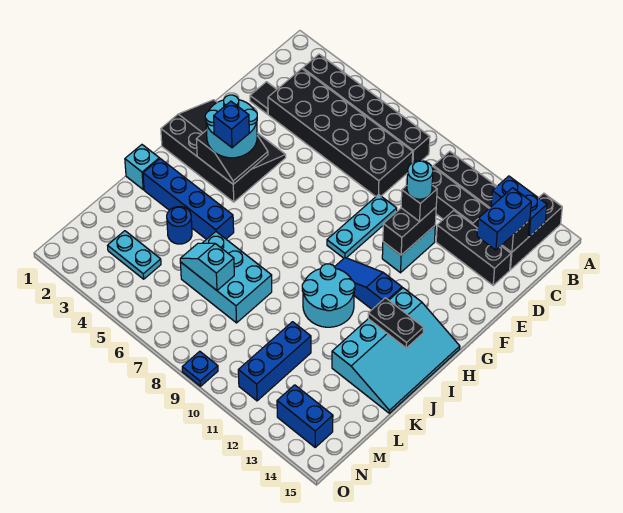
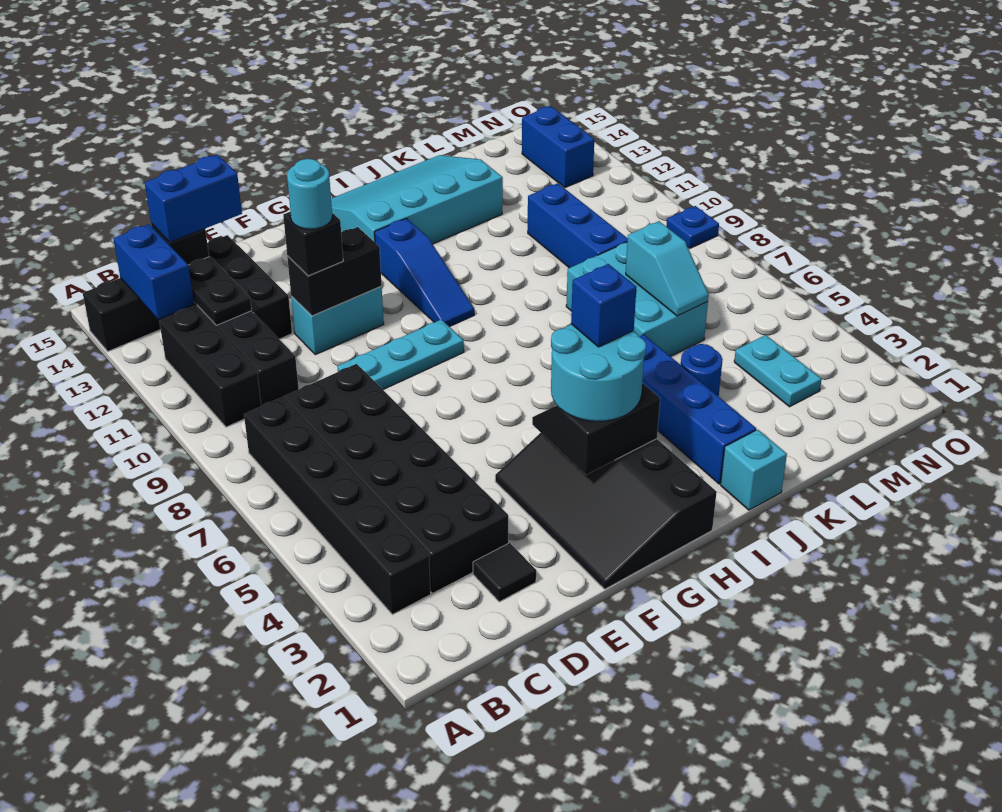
cyan round brick I10:J11 level 1 -> none
black plate I13:I14 level 2 -> black plate C12:C13 level 2
blue brick L11:N11 level 1 -> blue brick L9:L11 level 1

